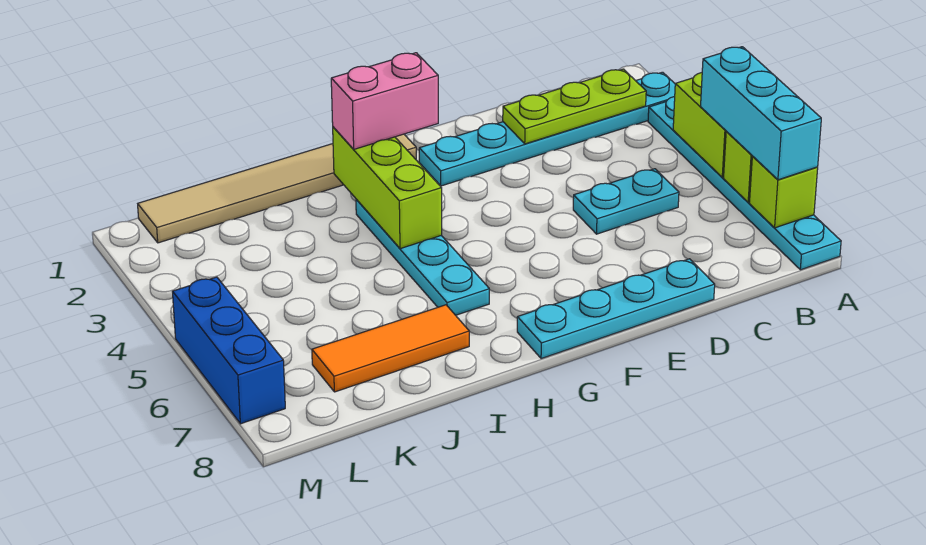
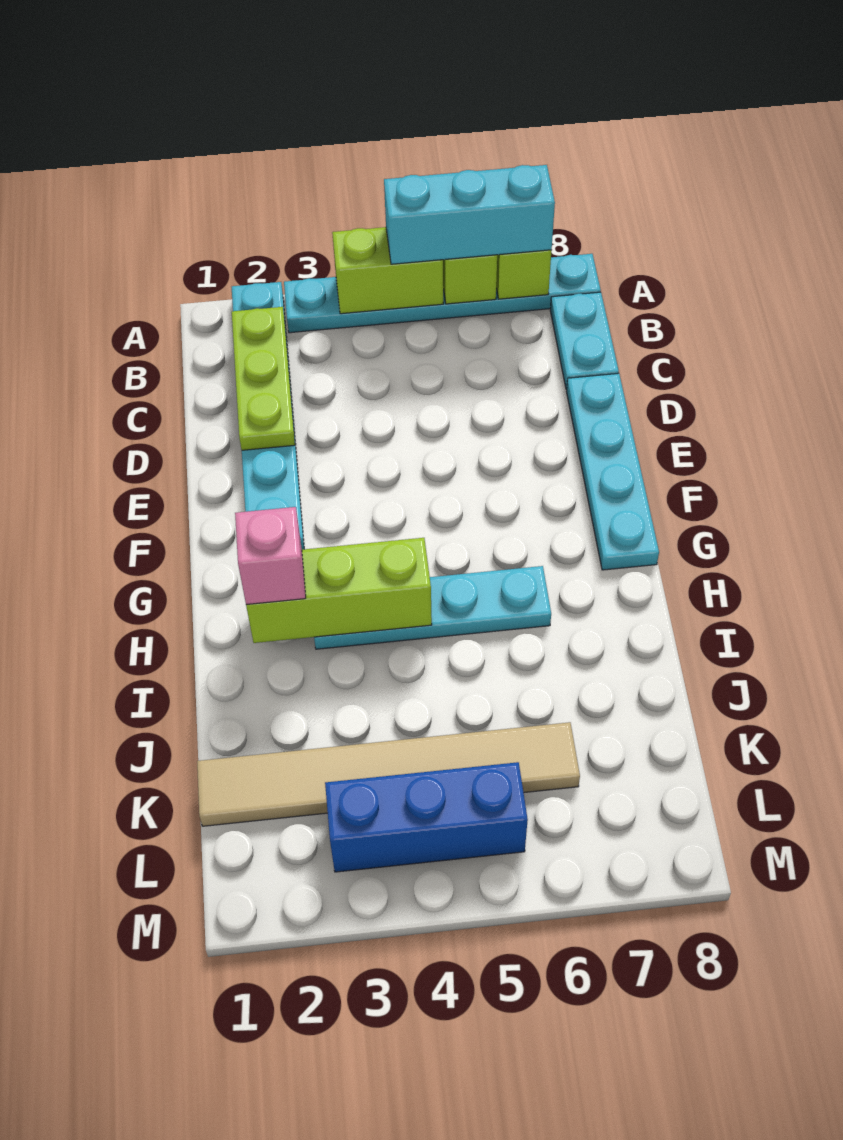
cyan plate C5:D5 level 1 -> cyan plate B8:C8 level 1
tan tile G1:L1 level 1 -> tan tile K1:K6 level 1
pink brick G2:H2 level 3 -> pink brick H2 level 3
orange tile I7:K7 level 1 -> none
blue brick M5:M7 level 1 -> blue brick L3:L5 level 1

